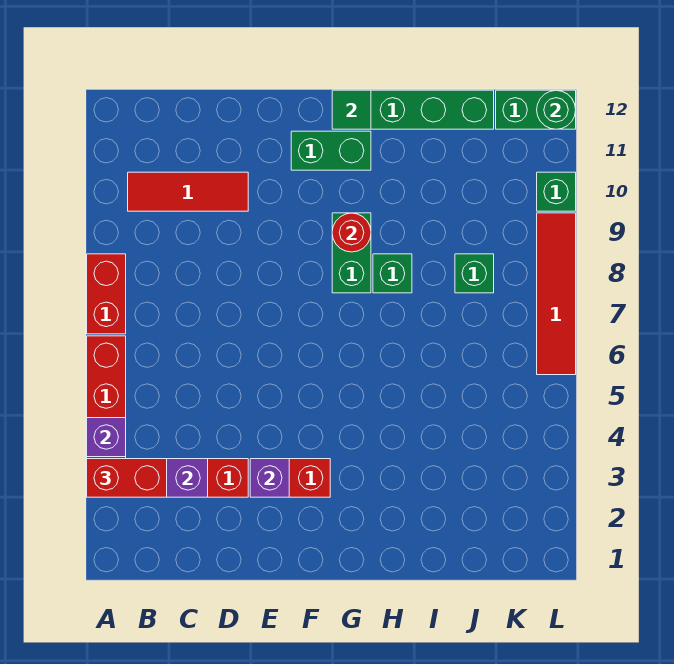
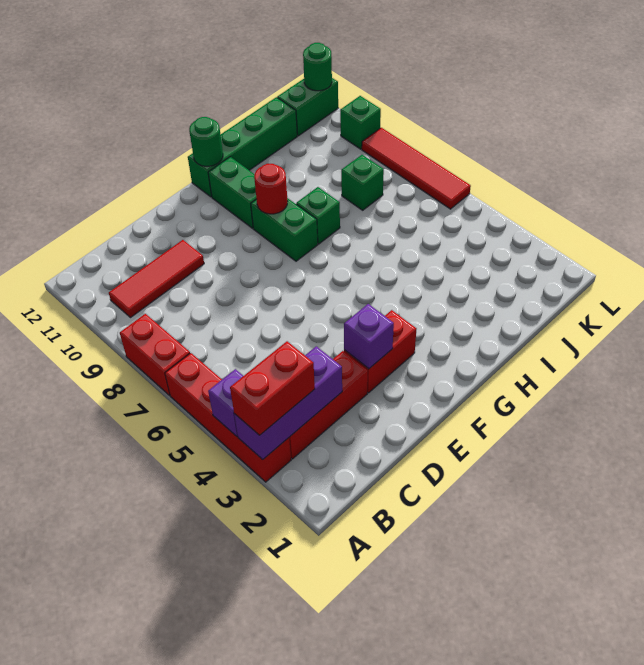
green brick F11:G11 level 1 -> green brick G10:G11 level 1
green tile G12 level 2 -> green round brick G12 level 2

